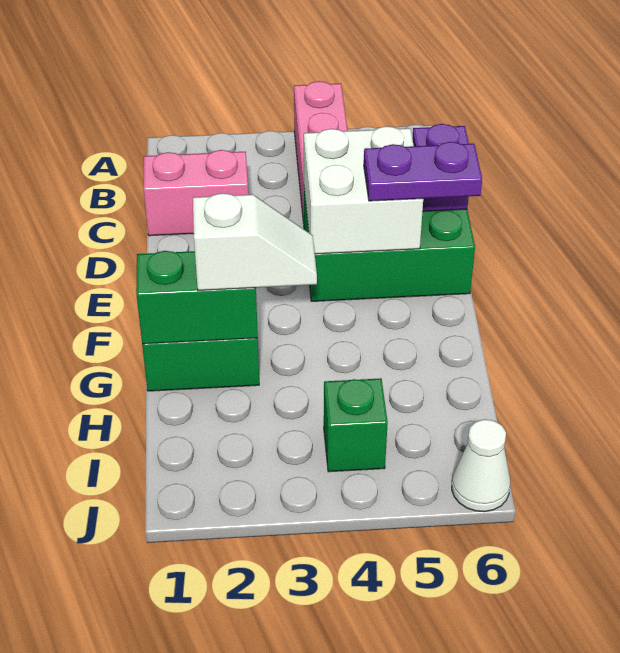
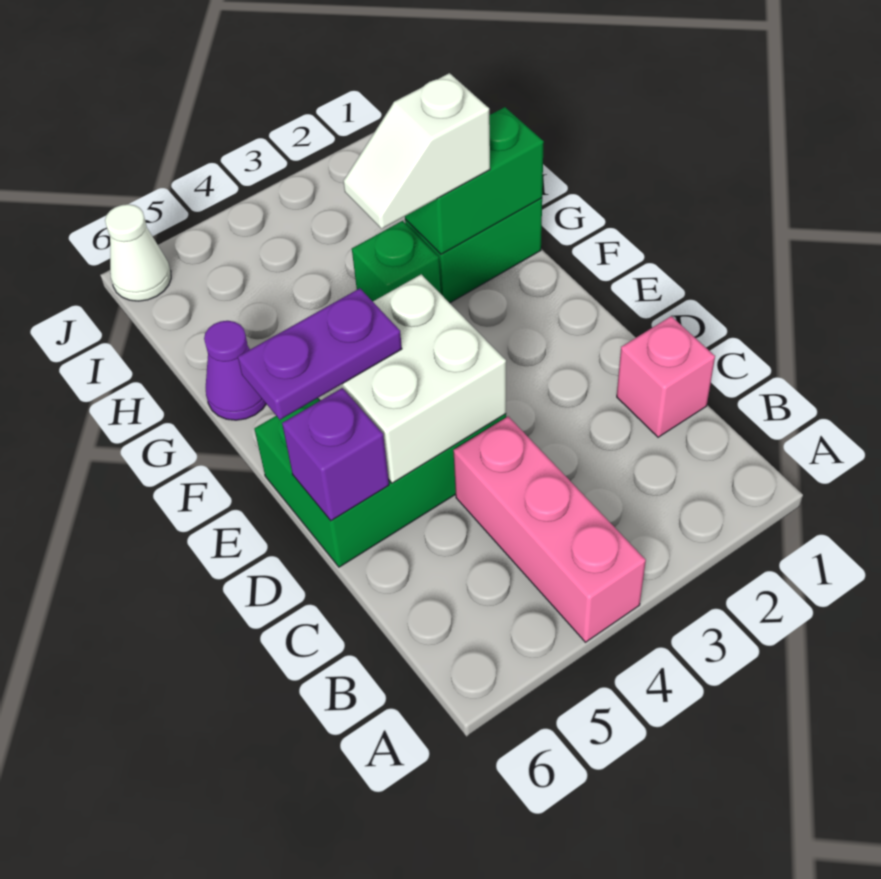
pink brick C1:C2 level 1 -> pink brick C1 level 1
none -> purple cone G6 level 1
green brick I4 level 1 -> green brick G3 level 1

